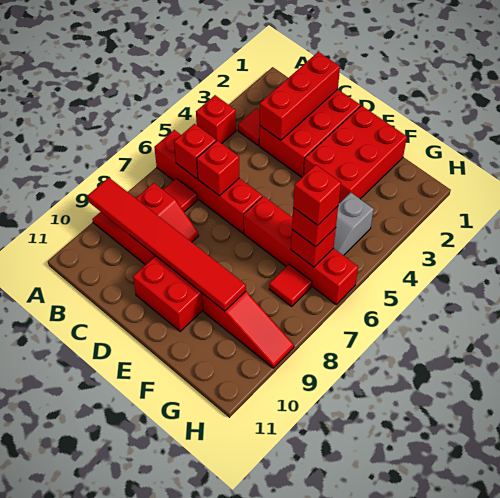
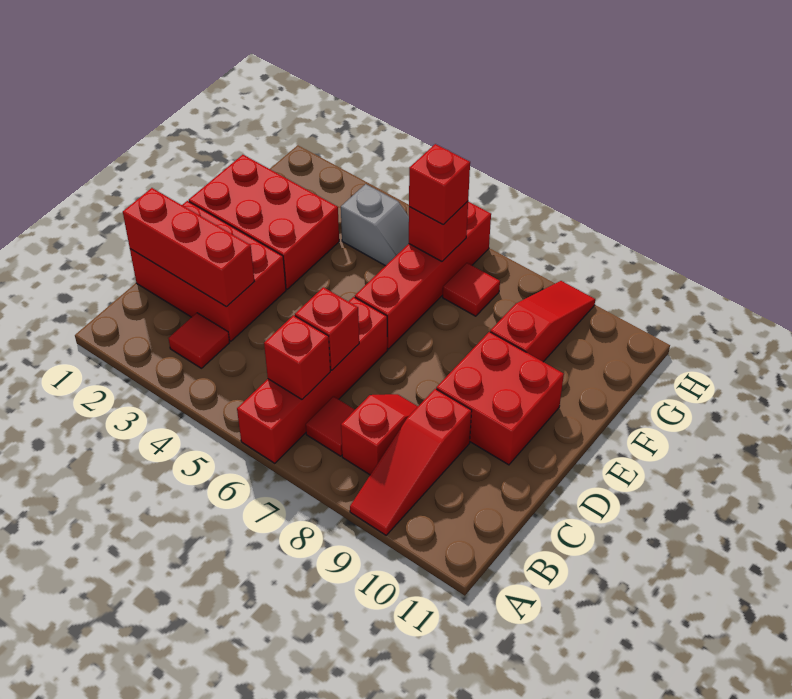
red brick A4 level 1 -> none
red tile A9:F9 level 2 -> none
red brick G6 level 4 -> none

